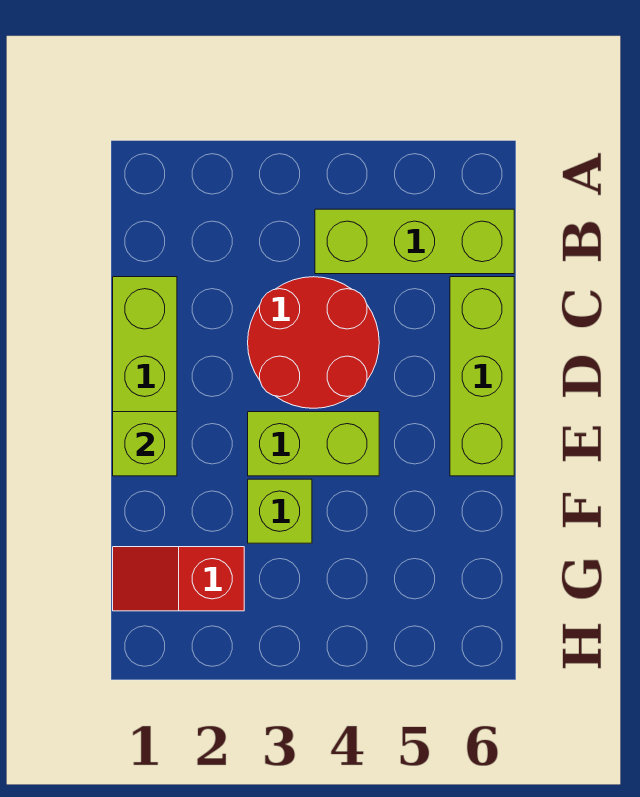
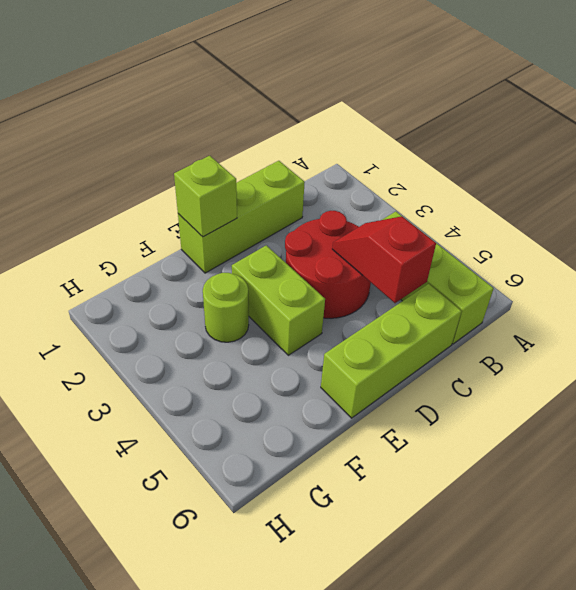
lime brick F3 level 1 -> lime round brick F3 level 1
red slope G1:G2 level 1 top 2 -> red slope C4:C5 level 2 top 5

